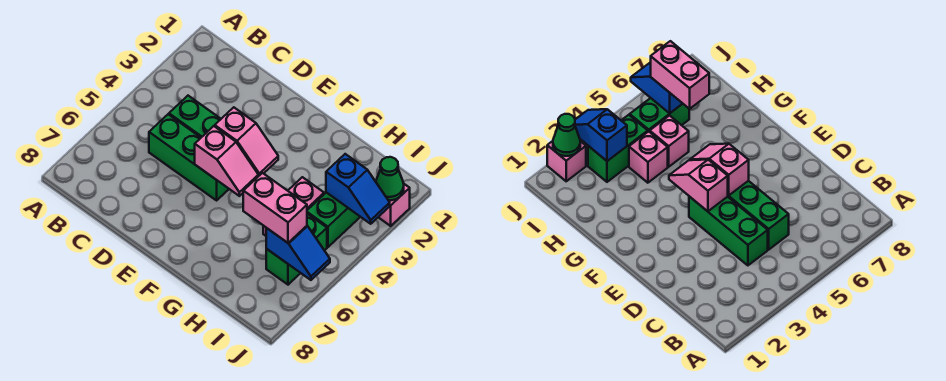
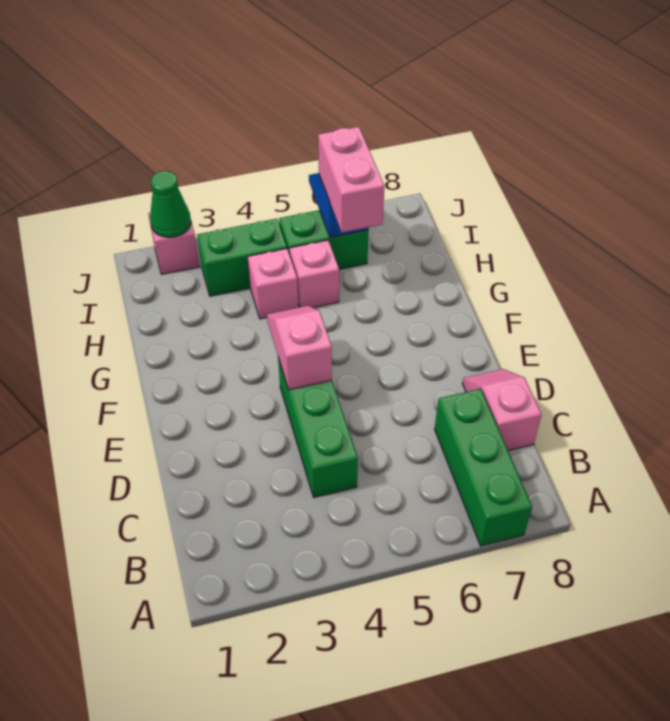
green brick C5:E5 level 1 -> green brick A7:C7 level 1
pink slope E5:F5 level 2 top E -> pink slope C8:D8 level 1 top C
blue slope I3:J3 level 2 top I -> none

